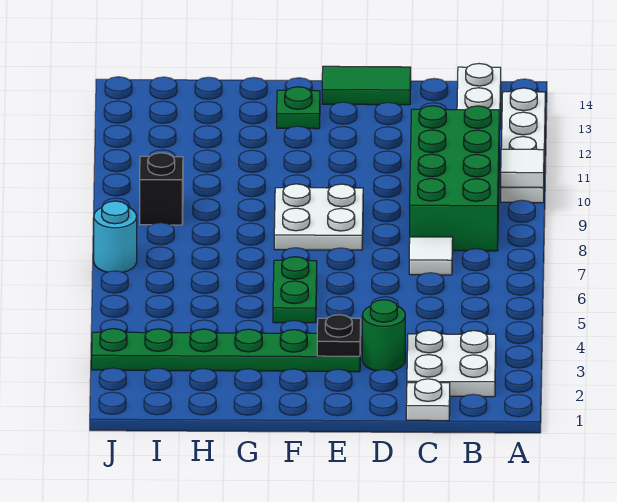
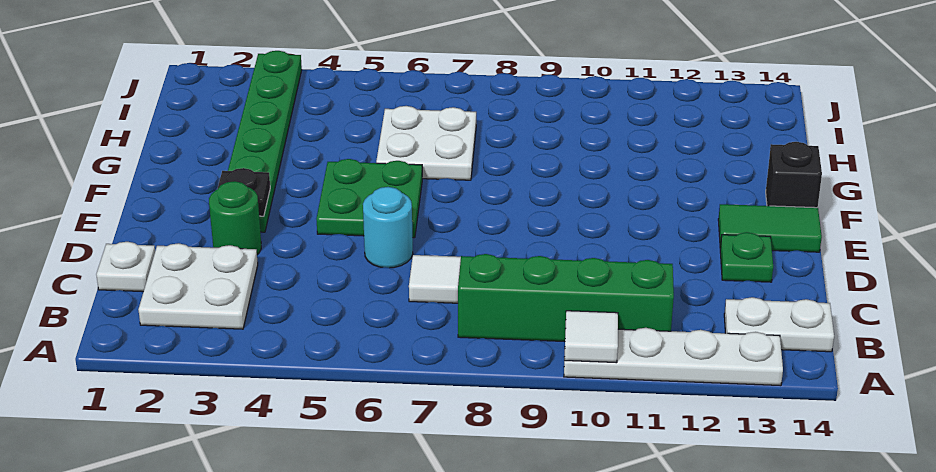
green brick B8:C11 level 1 -> green brick B8:B11 level 1
green tile D14:E14 level 1 -> green tile E13:E14 level 1
white plate E8:F9 level 1 -> white plate G6:H7 level 1
green plate F5:F6 level 1 -> green plate E5:F6 level 1
green plate F13 level 1 -> green plate D13 level 1
black brick I9 level 1 -> black brick F14 level 1
cyan round brick J7 level 1 -> cyan round brick D6 level 1

